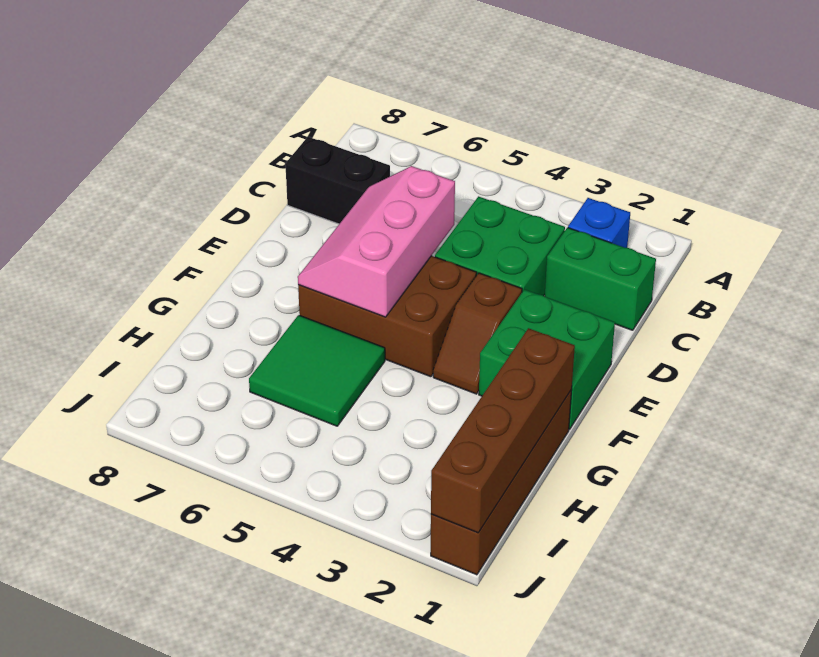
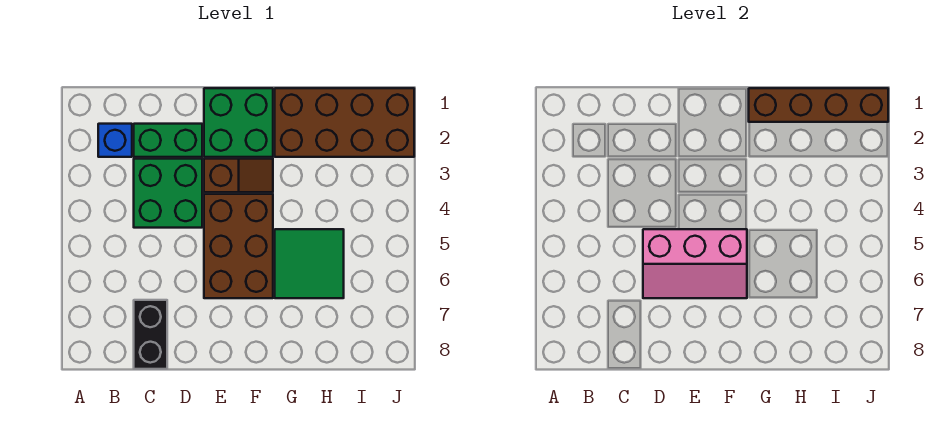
green brick C1:C2 level 1 -> green brick C2:D2 level 1
brown brick G1:J1 level 1 -> brown brick G1:J2 level 1

